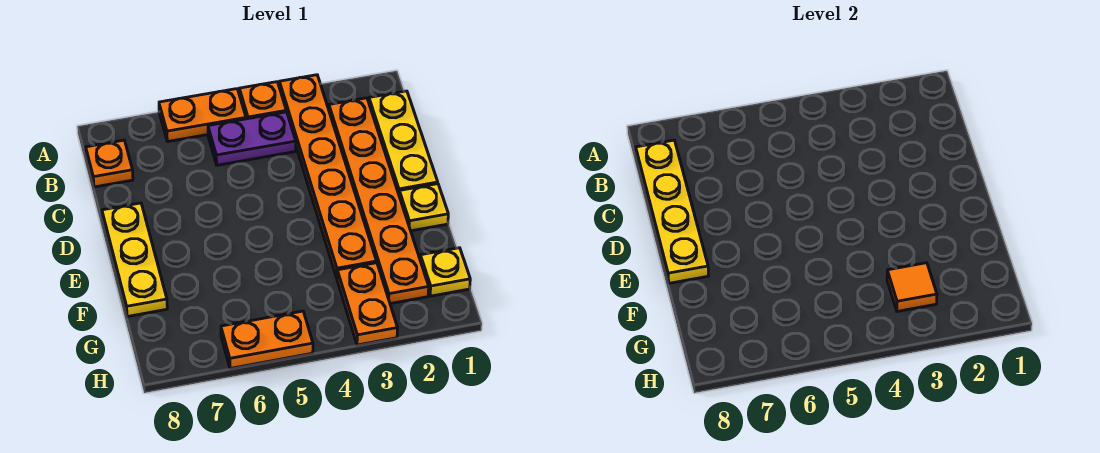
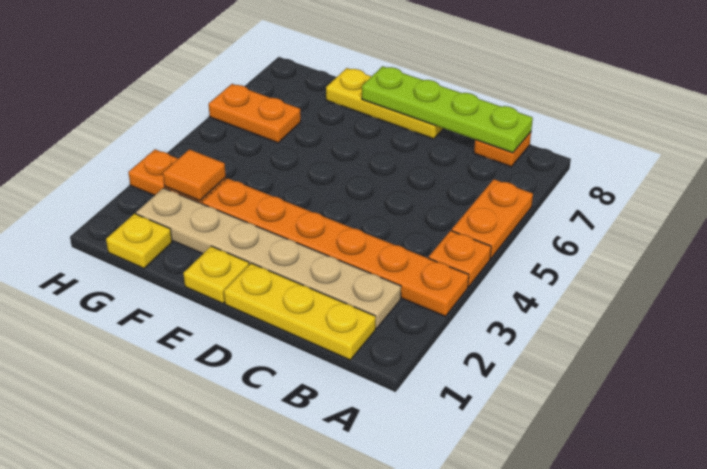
orange plate B2:G2 level 1 -> tan plate B2:G2 level 1
purple plate B4:B5 level 1 -> none
yellow plate B8:E8 level 2 -> lime plate B8:E8 level 2
orange plate H5:H6 level 1 -> orange plate G6:H6 level 1

